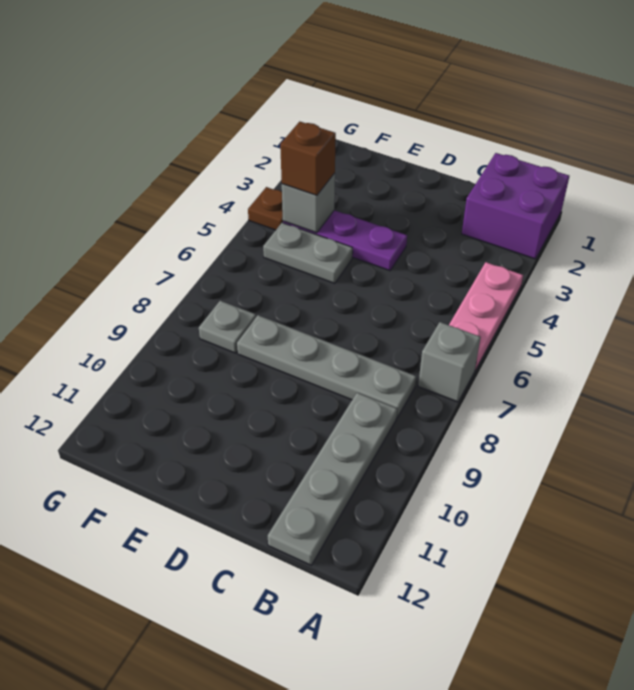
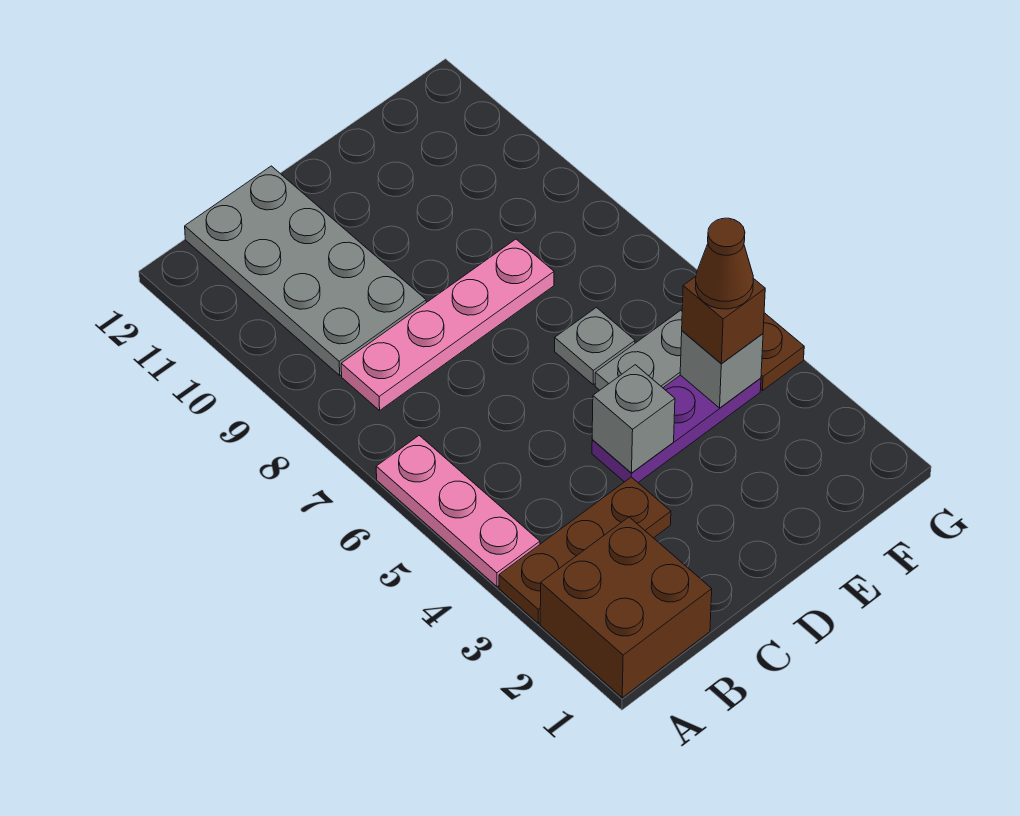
purple brick A1:B2 level 1 -> brown brick A1:B2 level 1
none -> brown plate A3:C3 level 1
grey brick A7 level 1 -> grey brick D4 level 2
grey plate B8:E8 level 1 -> pink plate B8:E8 level 1
grey plate B9:B12 level 1 -> grey plate B9:C12 level 1
none -> brown cone F4 level 4
grey plate F8 level 1 -> grey plate E6 level 1

